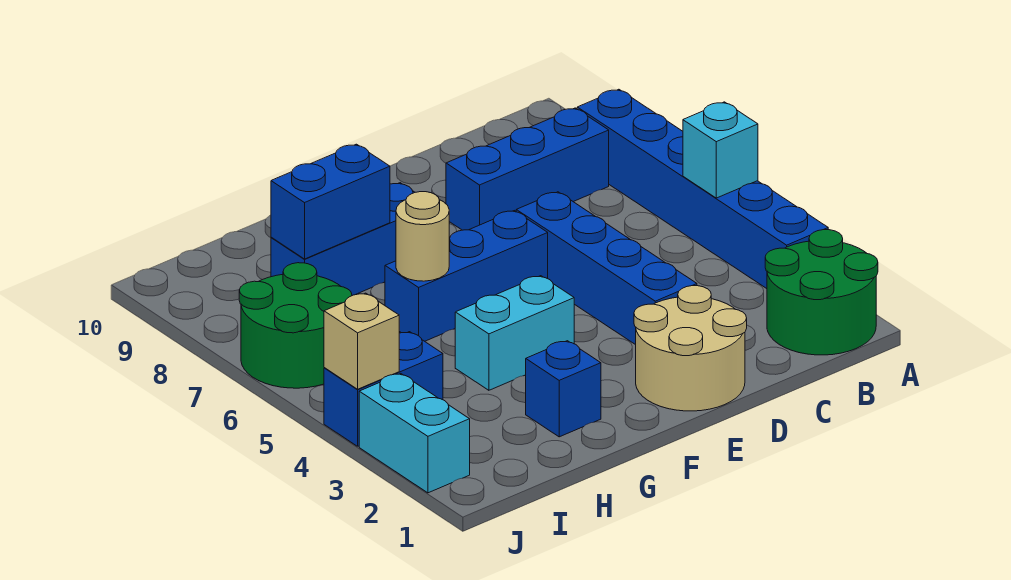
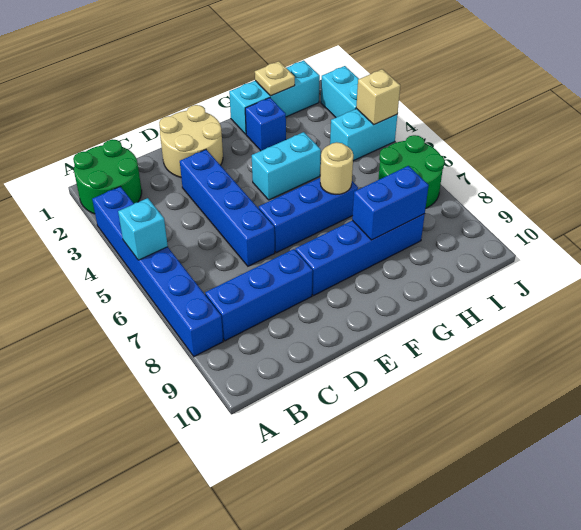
blue brick F8:H8 level 1 -> blue brick E8:H8 level 1
none -> cyan brick G1:I1 level 1
none -> tan plate H1 level 2
blue brick I4:J4 level 1 -> cyan brick I4:J4 level 1

